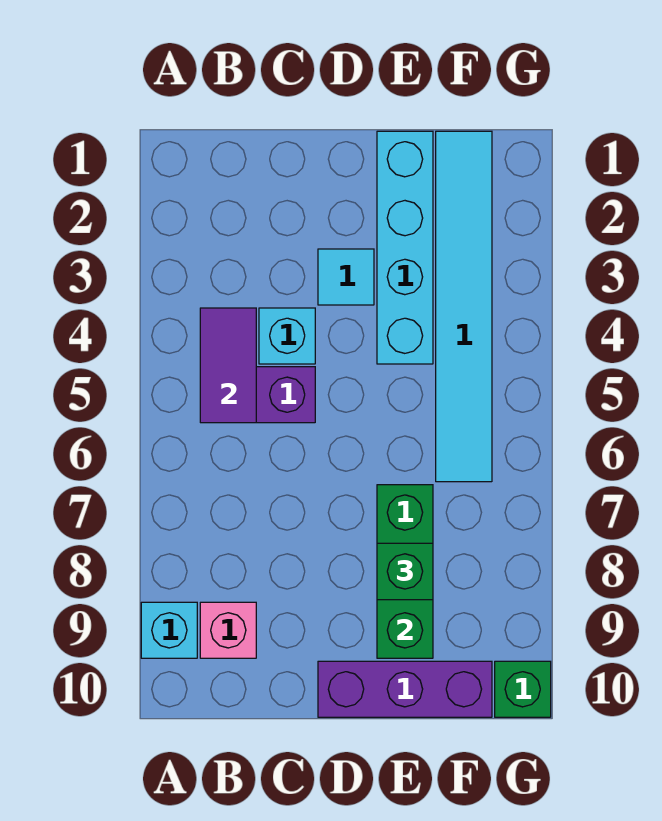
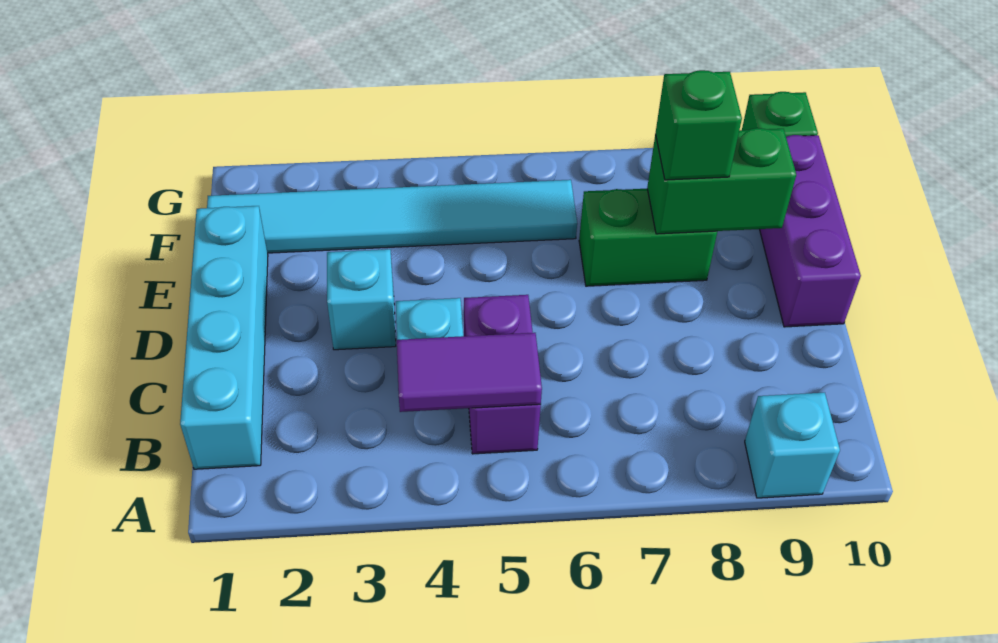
pink brick B9 level 1 -> none
cyan tile D3 level 1 -> cyan brick D3 level 1
cyan brick E1:E4 level 1 -> cyan brick B1:E1 level 1

